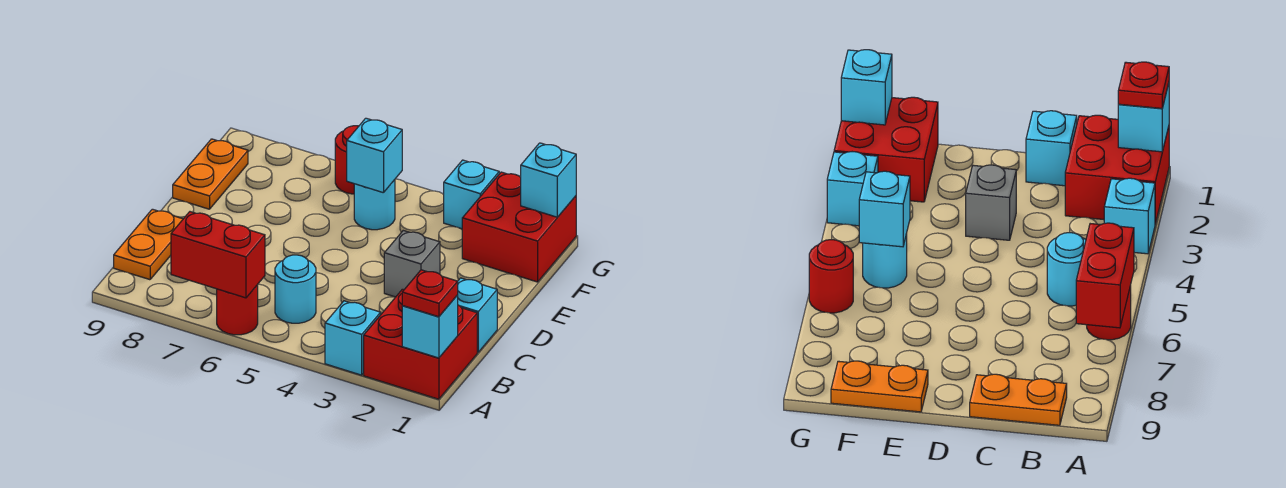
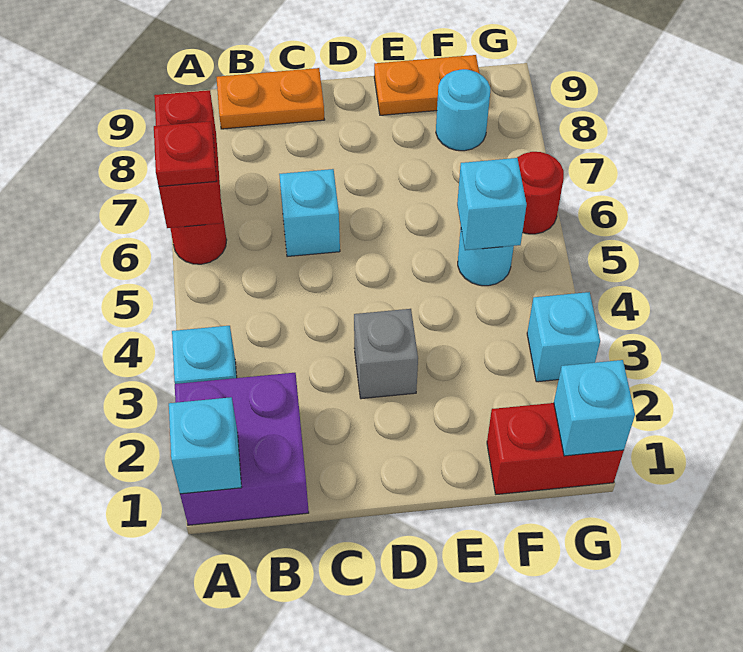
red brick A1:B2 level 1 -> purple brick A1:B2 level 1
red plate A1 level 3 -> red plate A6 level 3
cyan round brick B5 level 1 -> cyan round brick F8 level 1
cyan brick C1 level 1 -> cyan brick C6 level 1
red brick F1:G2 level 1 -> red brick F1:G1 level 1

